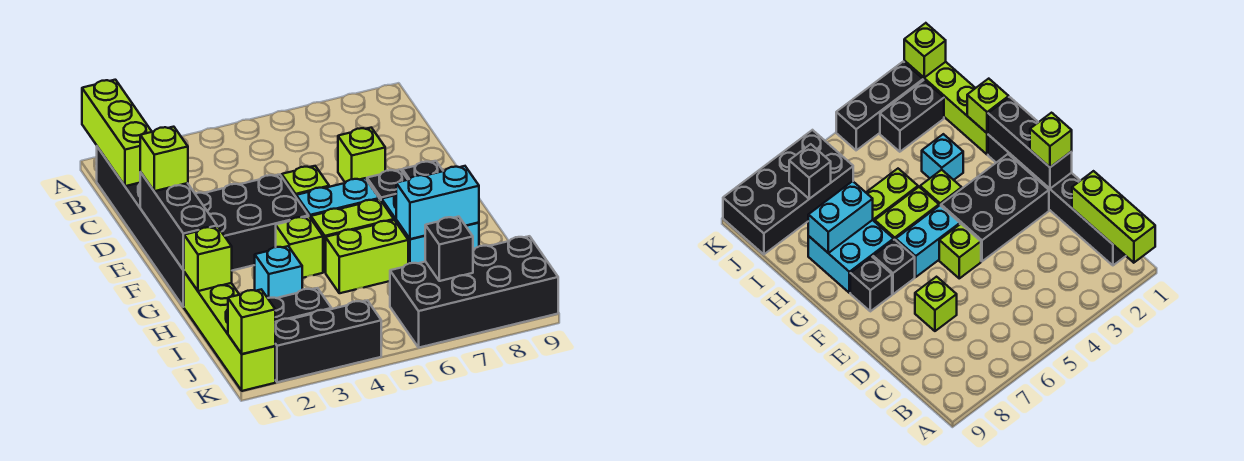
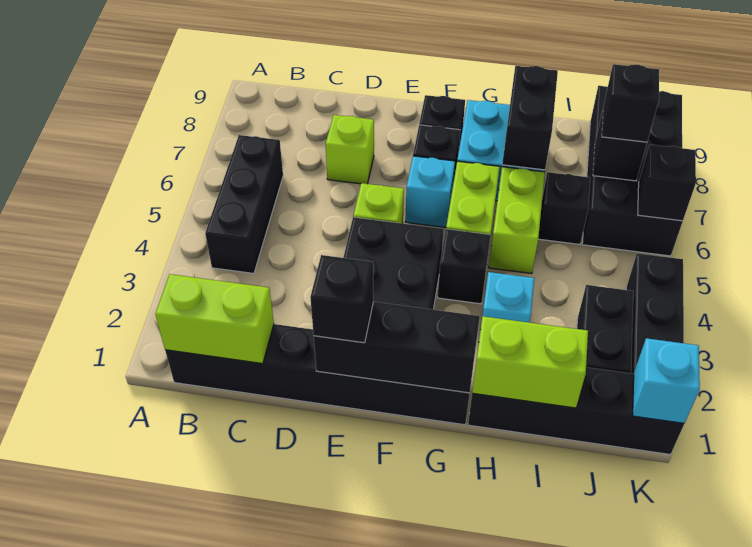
lime brick A1:C1 level 2 -> lime brick B1:C1 level 2
none -> black brick B4:B6 level 1
lime brick E1 level 3 -> black brick E1 level 3
cyan brick F5:F6 level 1 -> cyan brick F6 level 1
lime brick G4 level 1 -> black brick G4 level 1
lime brick H1:K1 level 1 -> black brick H1:K1 level 1
lime brick H1 level 2 -> lime brick H1:I1 level 2
cyan brick H7:H8 level 2 -> black brick H7:H8 level 2
none -> black brick I6 level 1
none -> black brick J7 level 3
lime brick K1 level 2 -> cyan brick K1 level 2
none -> black brick K6 level 2

